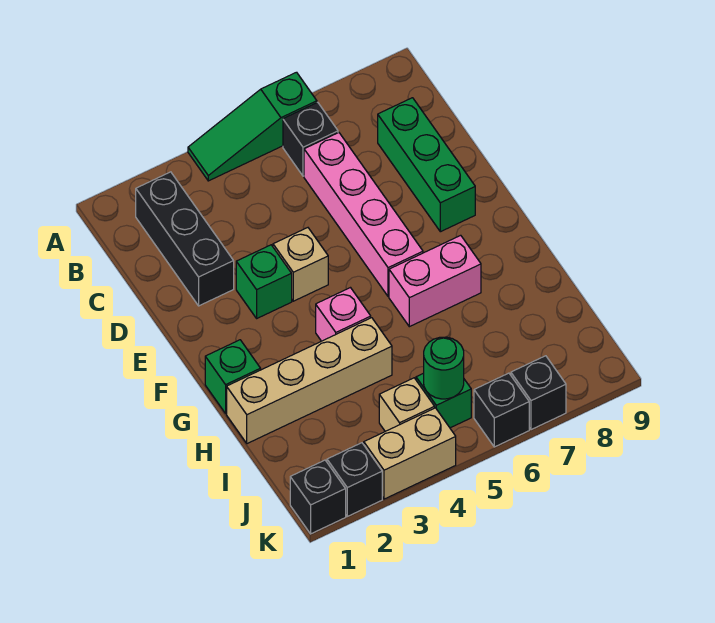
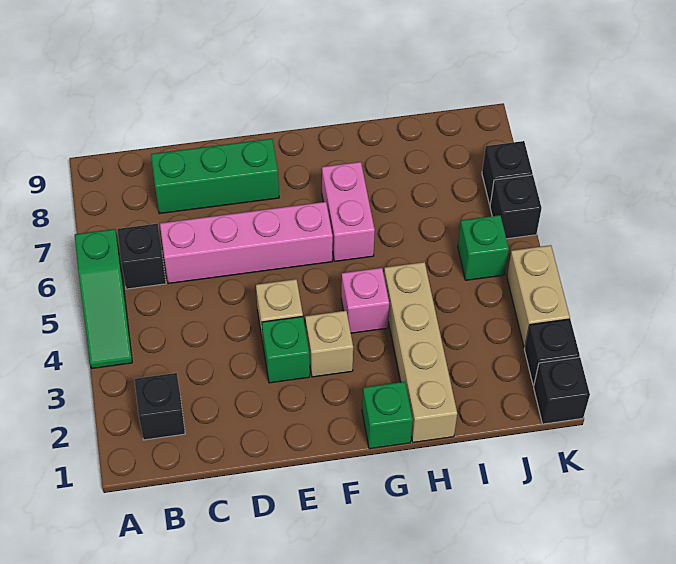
black brick B2:D2 level 1 -> black brick B2 level 1
tan brick J4 level 1 -> tan brick F3 level 1
green round brick J5 level 2 -> none

